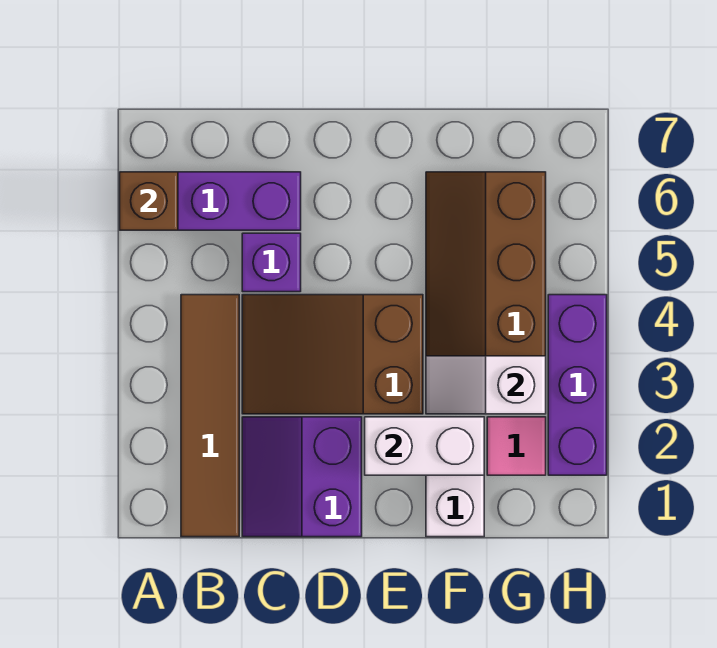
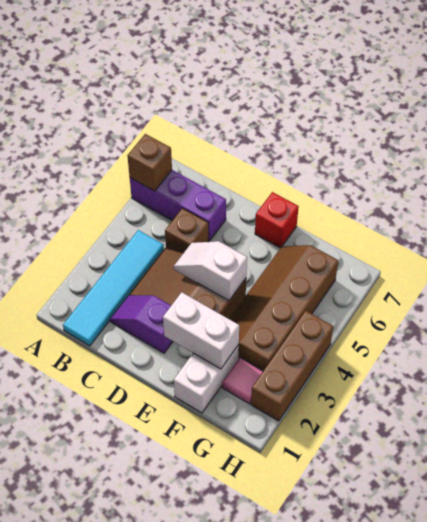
brown tile B1:B4 level 1 -> cyan tile B1:B4 level 1
purple slope C1:D2 level 1 top D -> purple slope C2:D2 level 1 top D
purple brick C5 level 1 -> brown brick C5 level 1
none -> red brick E7 level 1
white slope F3:G3 level 2 top G -> white slope D4:E4 level 2 top E
purple brick H2:H4 level 1 -> brown brick H2:H4 level 1

